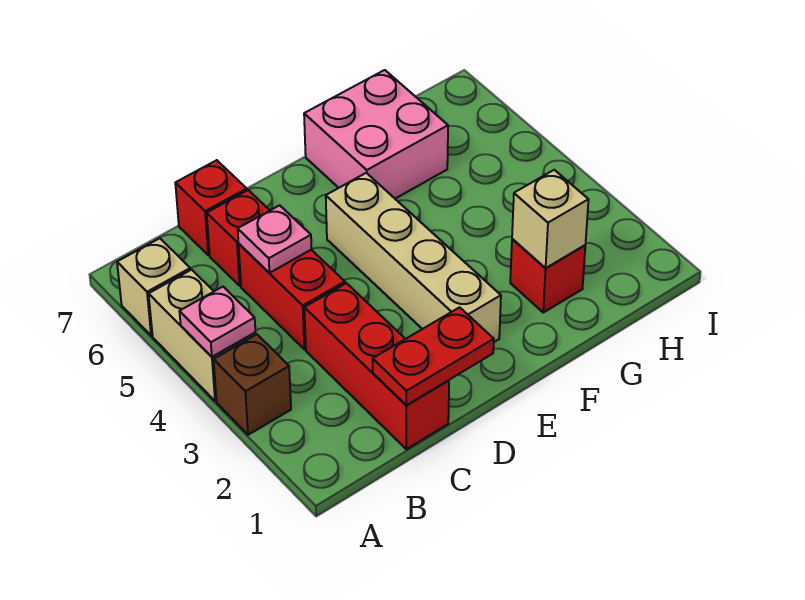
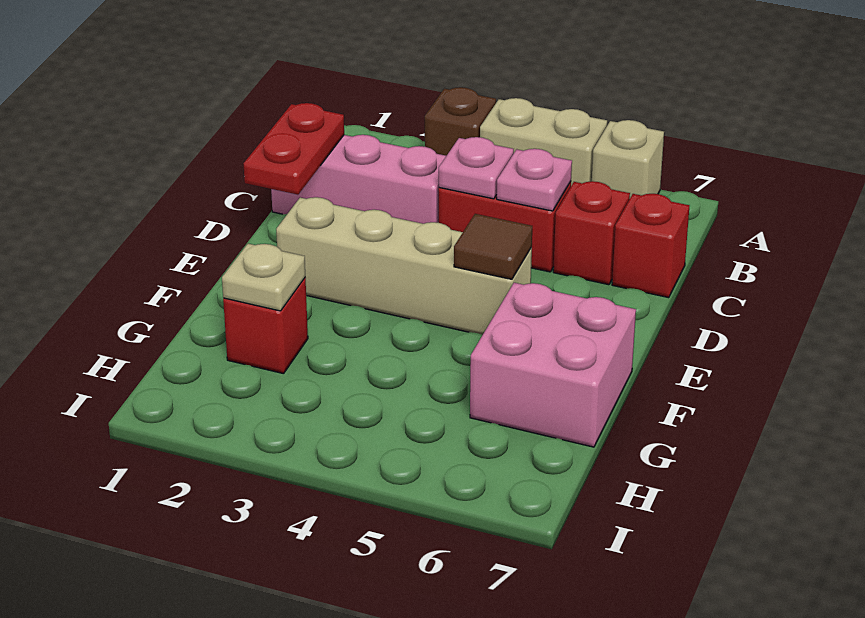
pink plate A4 level 2 -> pink plate C4 level 2
red brick C1:C3 level 1 -> pink brick C1:C3 level 1
none -> brown tile E5 level 2
tan brick G2 level 2 -> tan plate G2 level 2

